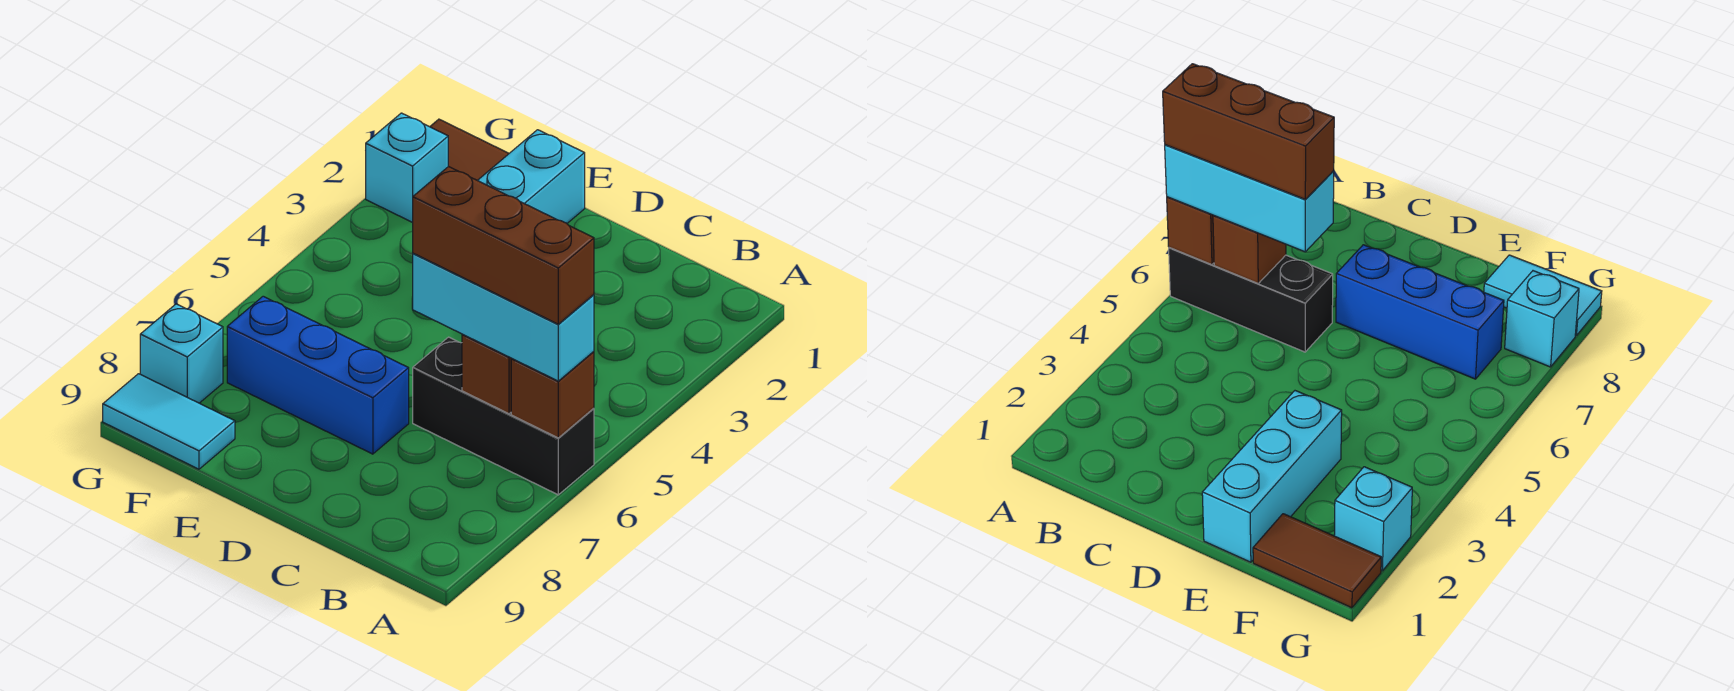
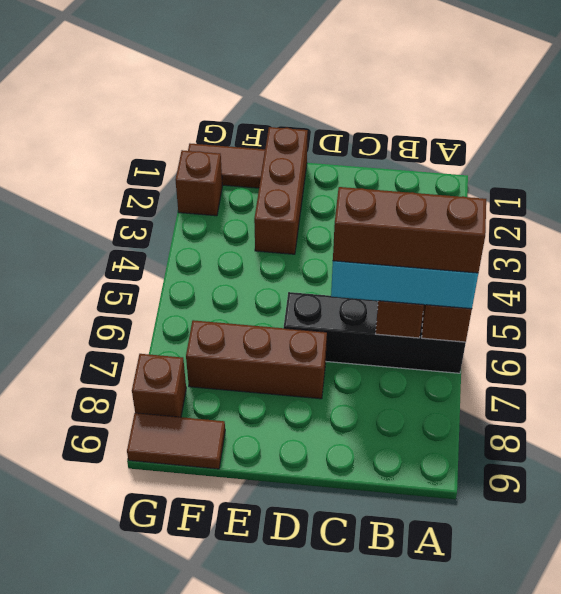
black brick A6:C6 level 1 -> black brick A6:D6 level 1
blue brick D7:F7 level 1 -> brown brick D7:F7 level 1
cyan brick E1:E3 level 1 -> brown brick E1:E3 level 1
cyan tile F9:G9 level 1 -> brown tile F9:G9 level 1
cyan brick G2 level 1 -> brown brick G2 level 1
cyan brick G8 level 1 -> brown brick G8 level 1

